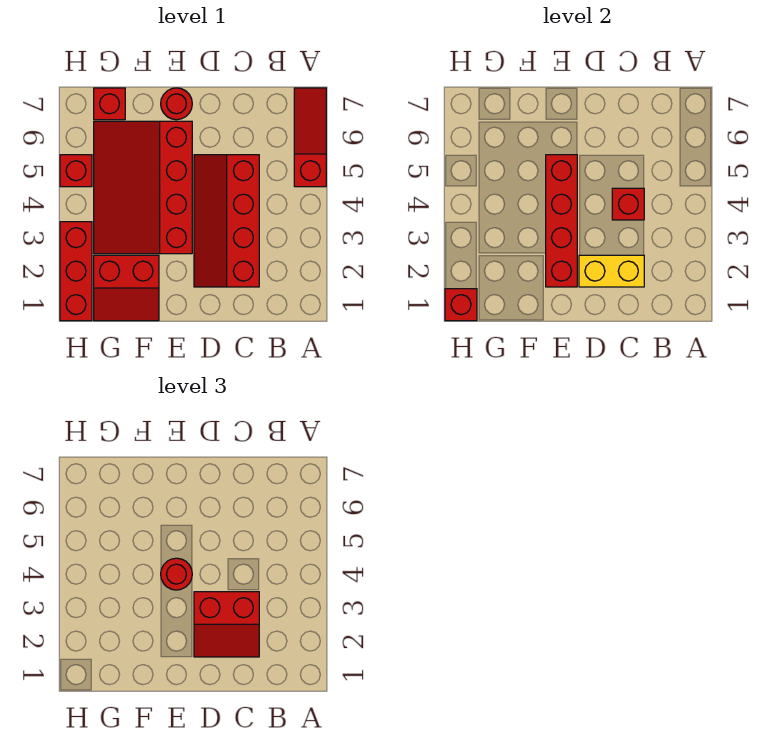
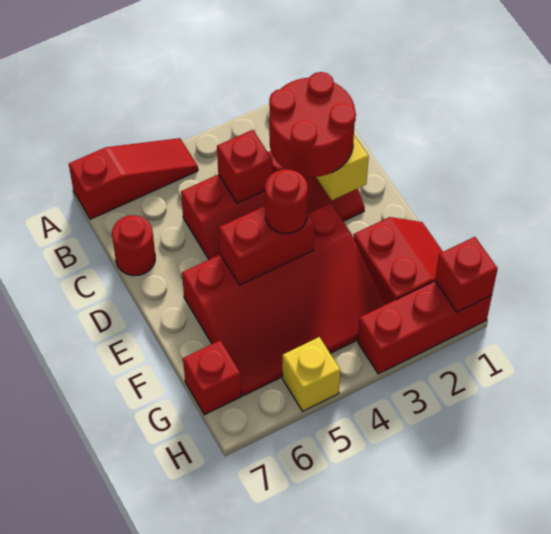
red slope A5:A7 level 1 top 5 -> red slope A5:A7 level 1 top 7
red slope C2:D3 level 3 top 3 -> red round brick C2:D3 level 3
red brick E2:E5 level 2 -> red brick E4:E5 level 2
red round brick E7 level 1 -> red round brick C7 level 1
red brick H5 level 1 -> yellow brick H5 level 1

